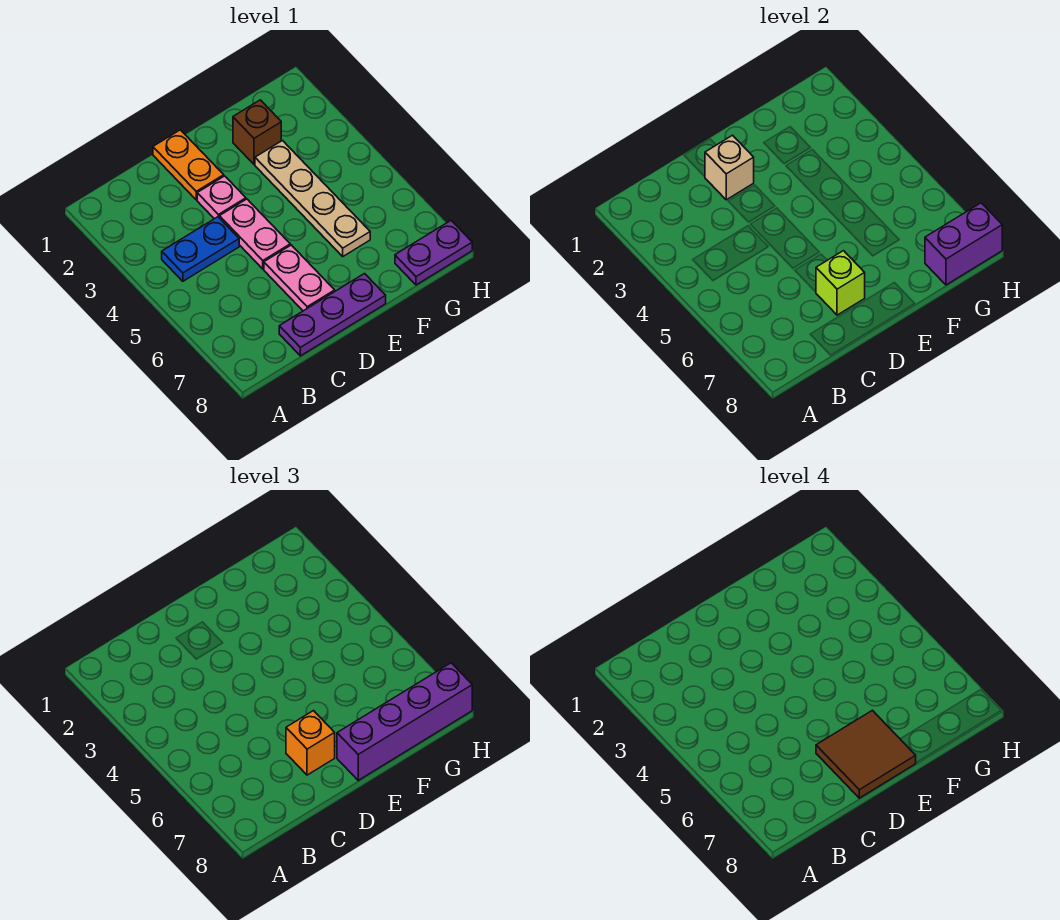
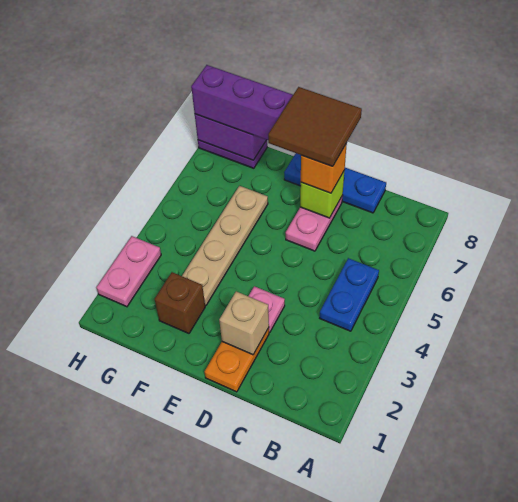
blue plate B4:C4 level 1 -> blue plate B4:B5 level 1
purple plate C8:E8 level 1 -> blue plate C8:E8 level 1
pink plate D4:D5 level 1 -> pink plate H2:H3 level 1

